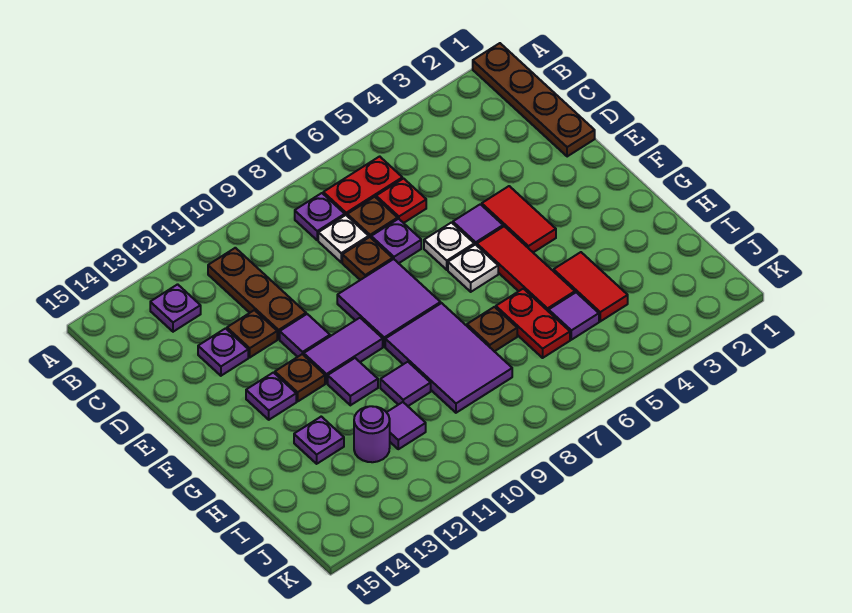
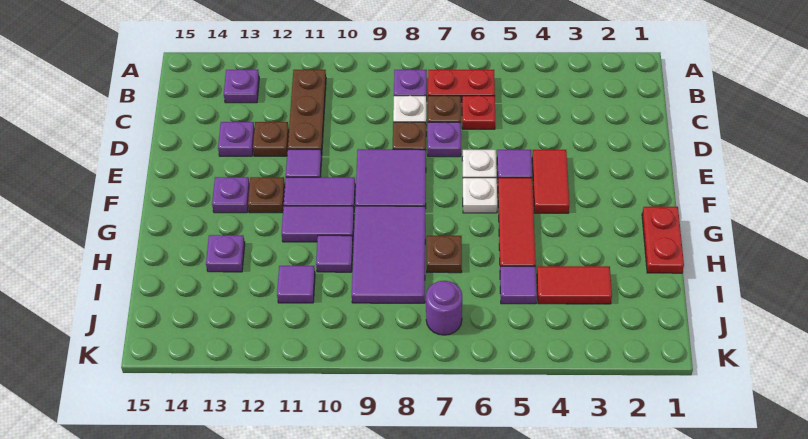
brown plate A1:D1 level 1 -> none
purple tile G11 level 1 -> purple tile G10:G11 level 1
red tile H4:I4 level 1 -> red tile I3:I4 level 1
red plate H6:I6 level 1 -> red plate G1:H1 level 1
purple round brick I12 level 1 -> purple round brick J7 level 1

